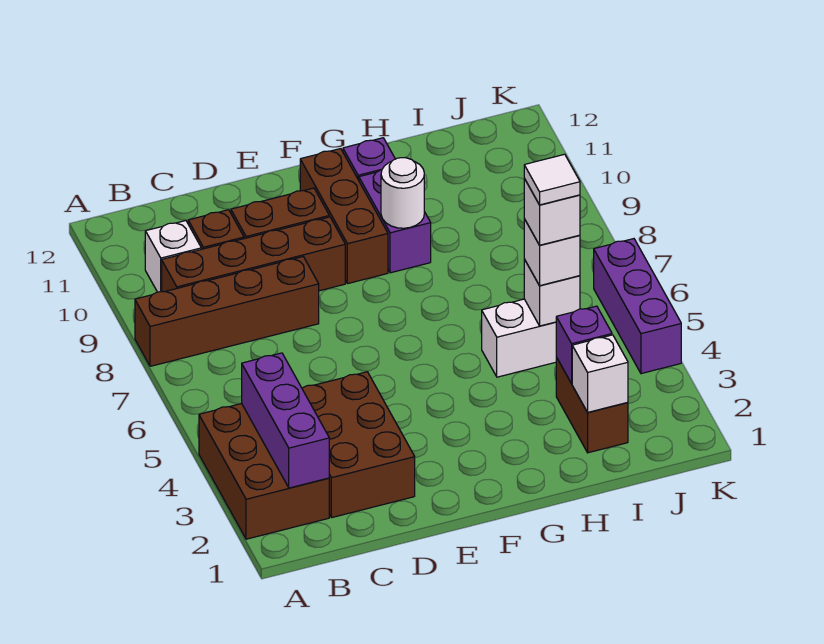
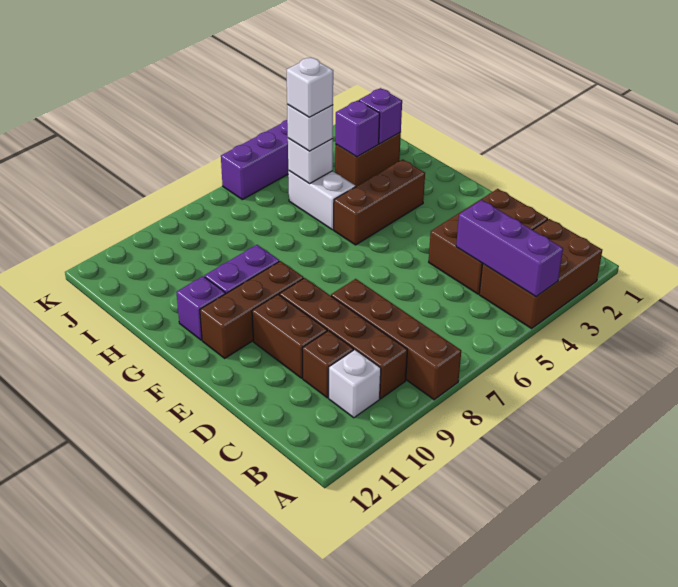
purple brick B2:B4 level 2 -> purple brick A4:C4 level 2
none -> brown brick G3:G5 level 1
white round brick G9 level 2 -> none
white brick I2 level 2 -> purple brick I2 level 2
white tile I5 level 5 -> none

